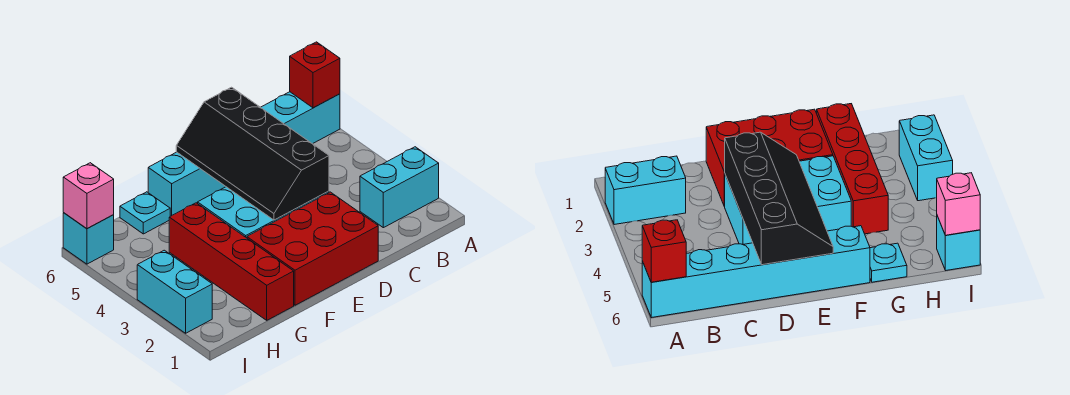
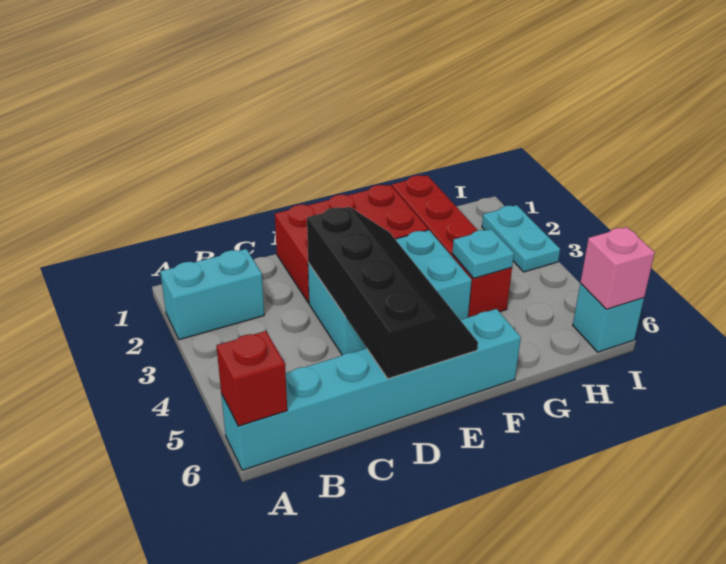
cyan plate G6 level 1 -> cyan plate G4 level 2
cyan brick I2:I3 level 1 -> cyan plate I2:I3 level 1

